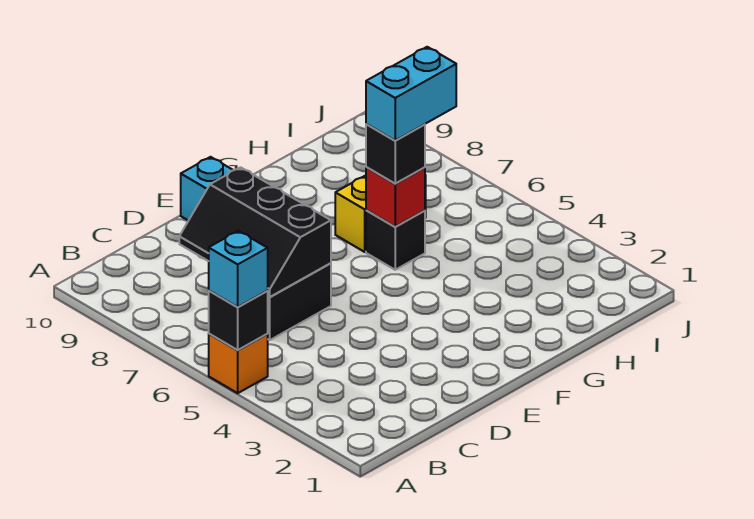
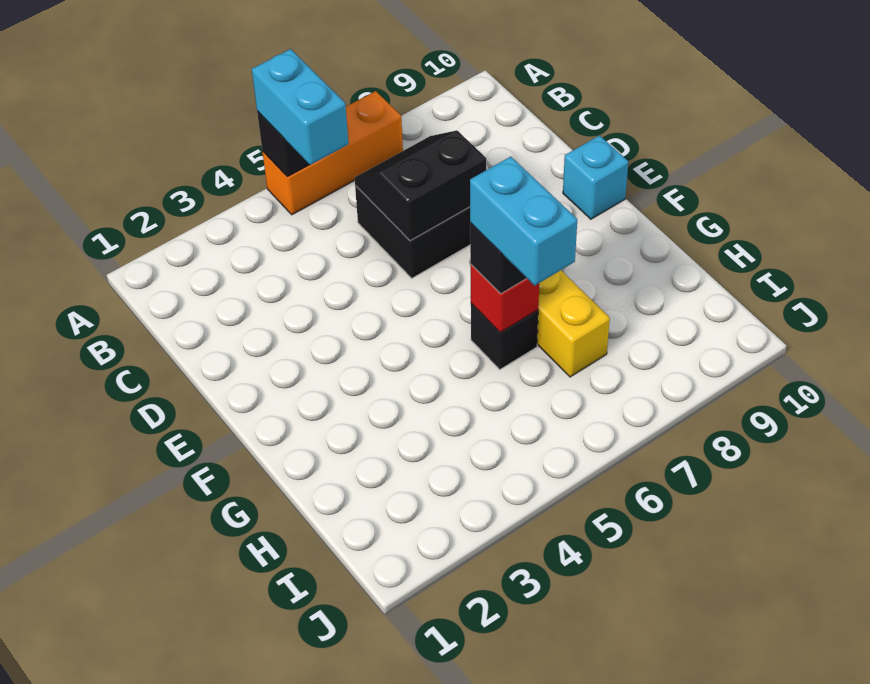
orange brick A5 level 1 -> orange brick A5:A7 level 1
cyan brick A5 level 3 -> cyan brick A5:B5 level 3
black slope C6:D8 level 2 top D -> black slope C6:D7 level 2 top D

